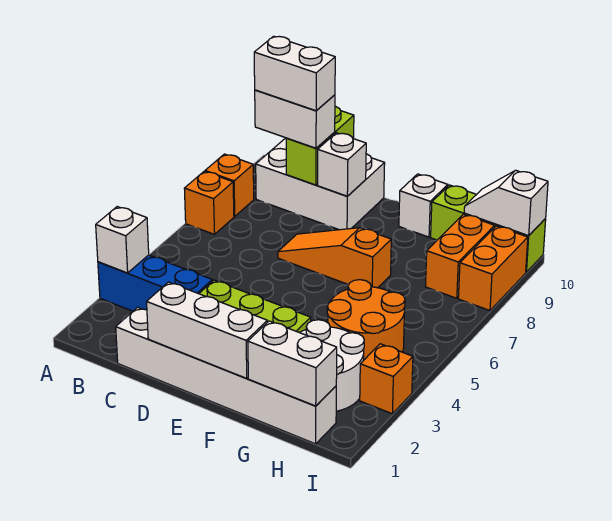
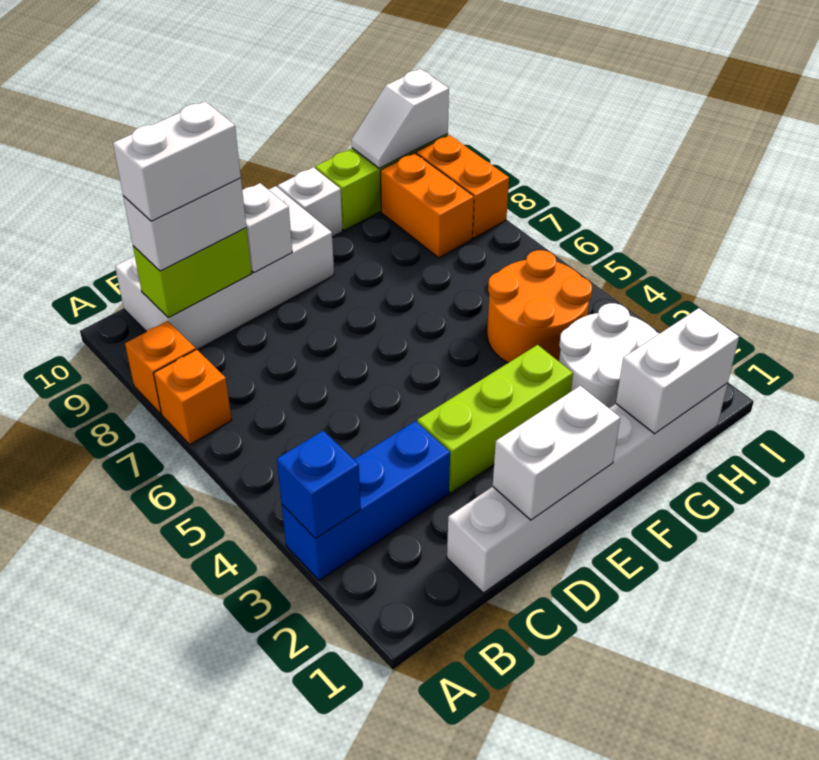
white brick A3 level 2 -> blue brick A3 level 2
white brick B9:D10 level 1 -> white brick B9:E10 level 1
lime brick C9:C10 level 2 -> lime brick B9:C9 level 2
white brick D1:F1 level 2 -> white brick D1:E1 level 2
orange slope D7:F7 level 1 top F -> none
orange brick I3 level 1 -> none

